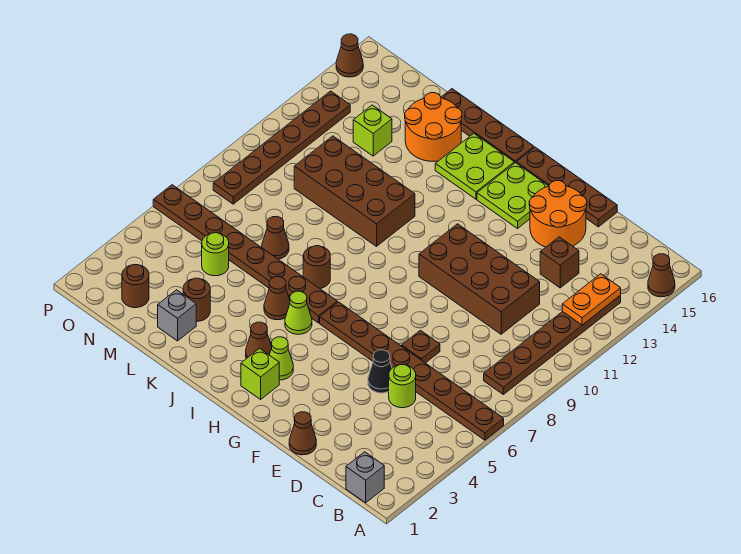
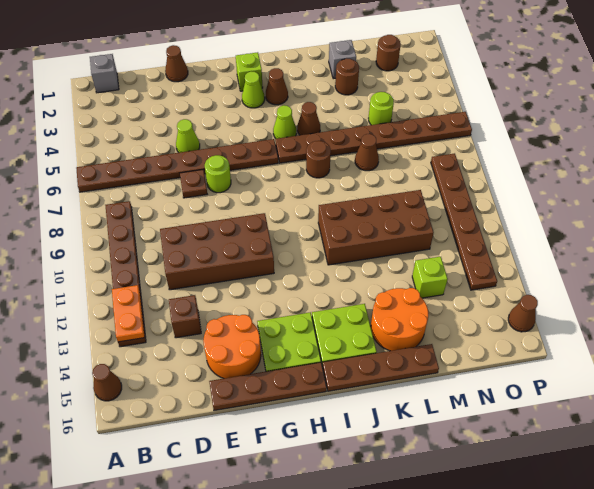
lime round brick D5 level 1 -> lime round brick F7 level 1
black cone E5 level 1 -> lime cone E5 level 1

